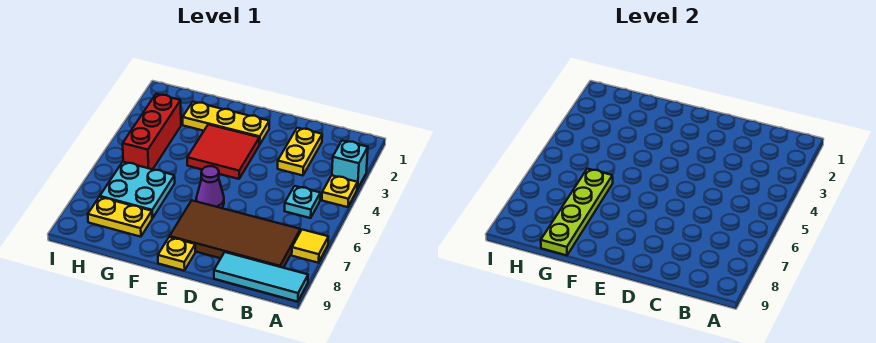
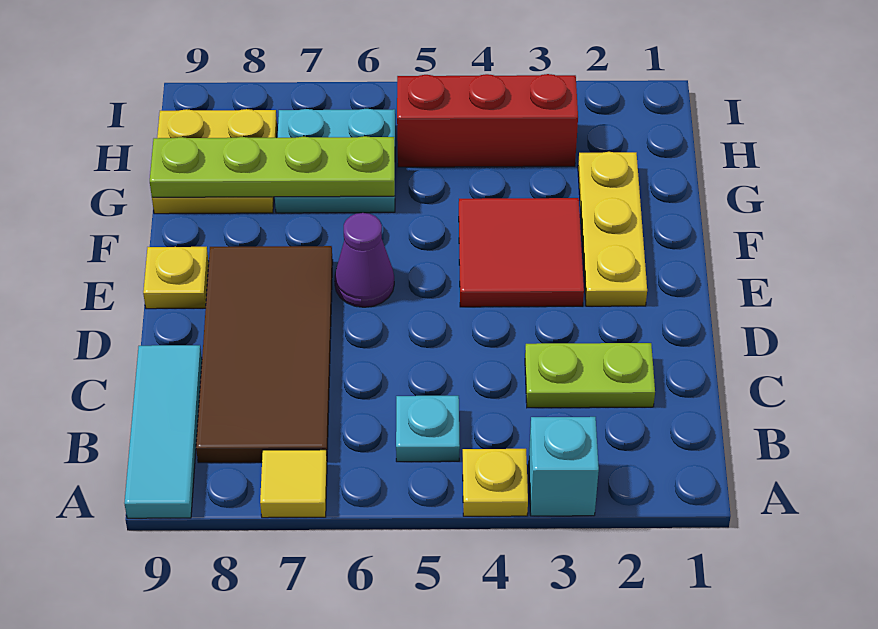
yellow plate C2:C3 level 1 -> lime plate C2:C3 level 1
yellow plate G8:H8 level 1 -> yellow plate G8:H9 level 1

